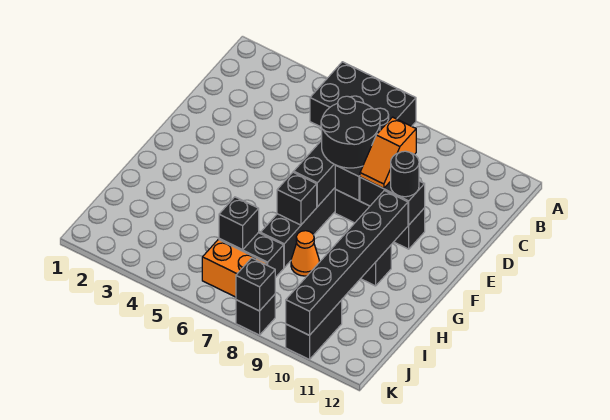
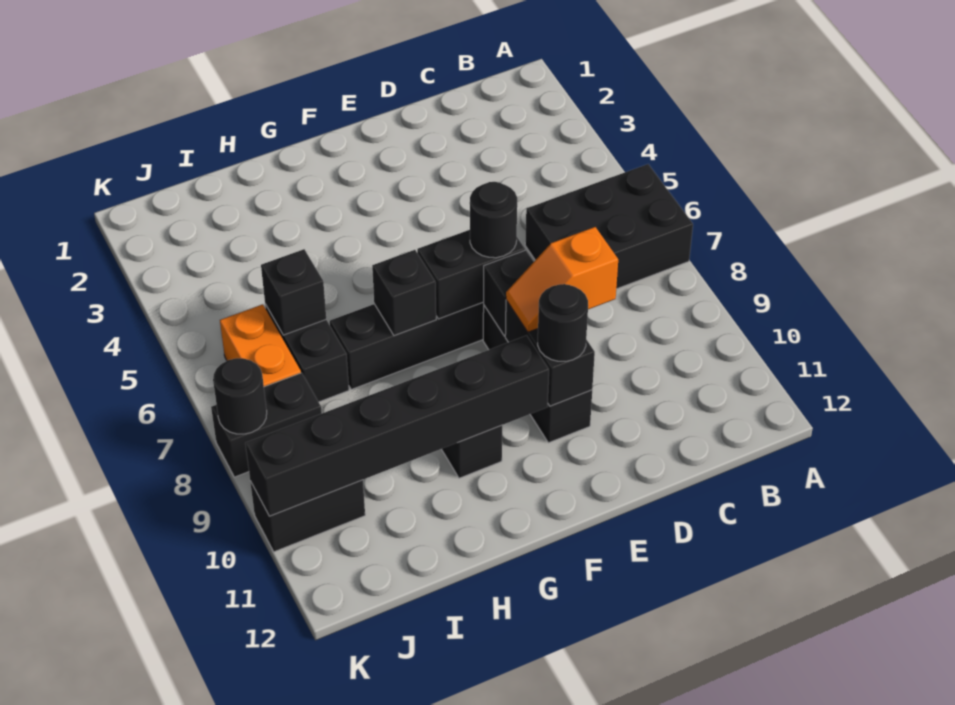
black brick A5:B7 level 1 -> black brick A6:C7 level 1
black round brick D7:E8 level 3 -> black round brick E7 level 3
orange cone H8 level 1 -> none
black brick K8 level 1 -> black brick J8:K8 level 1
black brick K8 level 2 -> black round brick K8 level 2

